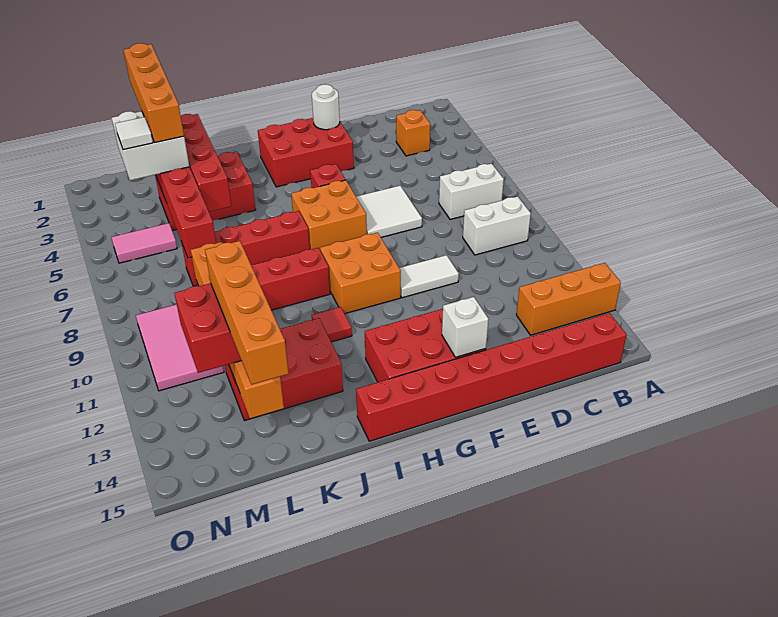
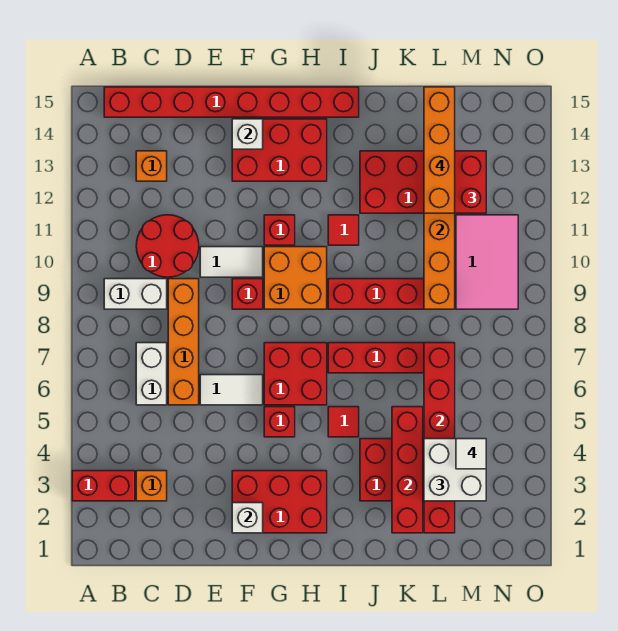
none -> red brick A3:B3 level 1
orange brick A13:C13 level 1 -> orange brick C13 level 1
white brick B7:C7 level 1 -> white brick C6:C7 level 1
none -> red round brick C10:D11 level 1
white tile E6:F7 level 1 -> white tile E6:F6 level 1
white round brick F2 level 2 -> white brick F2 level 2
none -> red brick F9 level 1
orange brick G6:H7 level 1 -> red brick G6:H7 level 1
none -> red brick G11 level 1
none -> red tile I5 level 1
orange brick L1:L4 level 4 -> orange brick D6:D9 level 1
pink tile M5:N5 level 1 -> none

